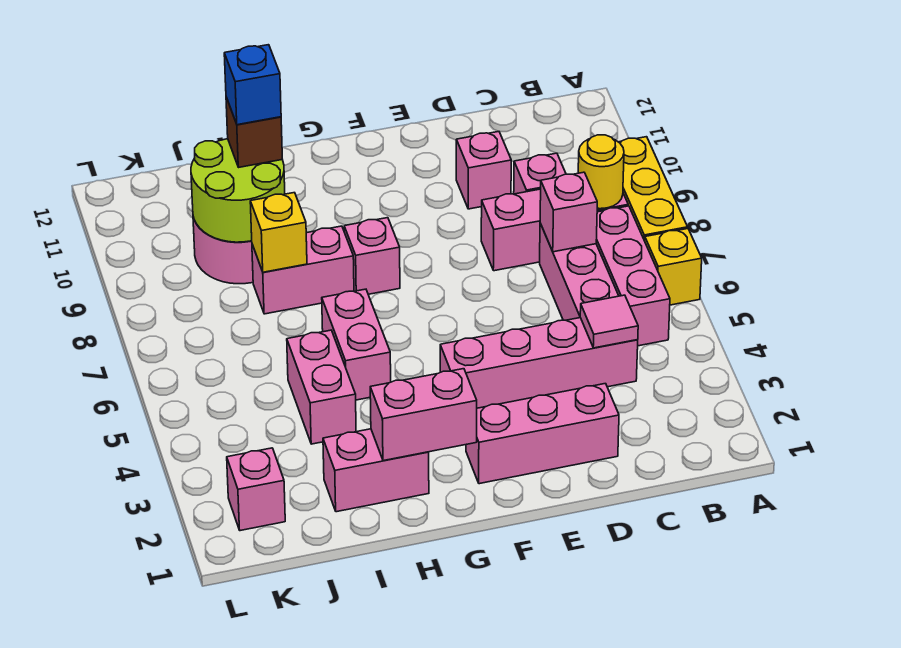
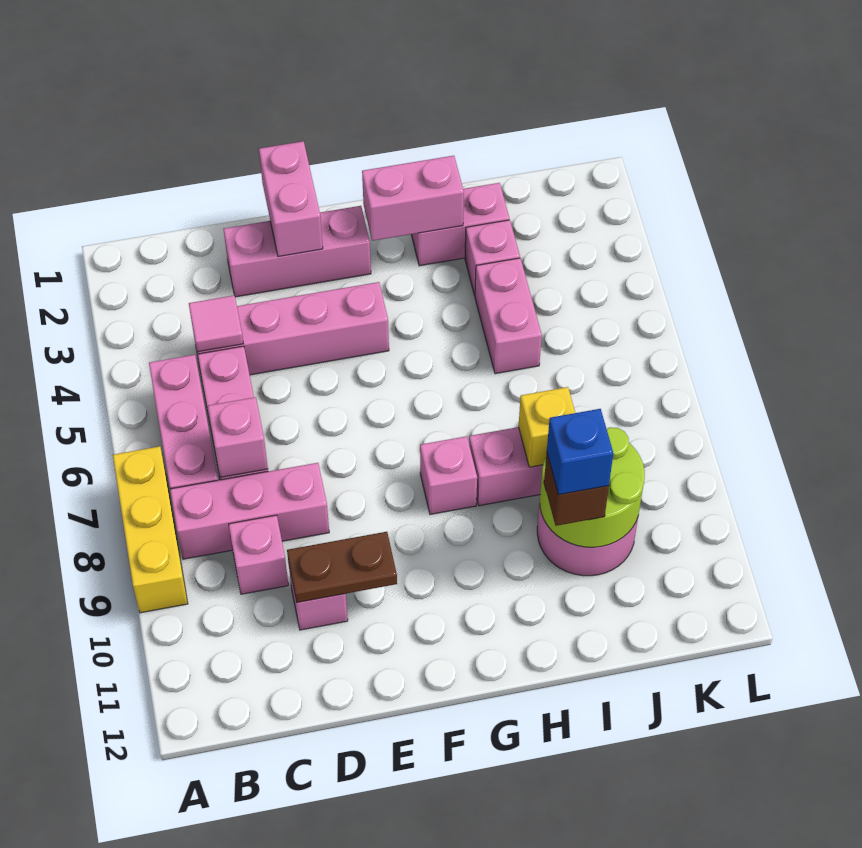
yellow brick A6 level 1 -> none
yellow round brick B8 level 2 -> none
none -> brown plate D10:E10 level 2
pink brick H5:H6 level 1 -> pink brick E1:E2 level 2
pink brick K2 level 1 -> pink brick I3 level 1

